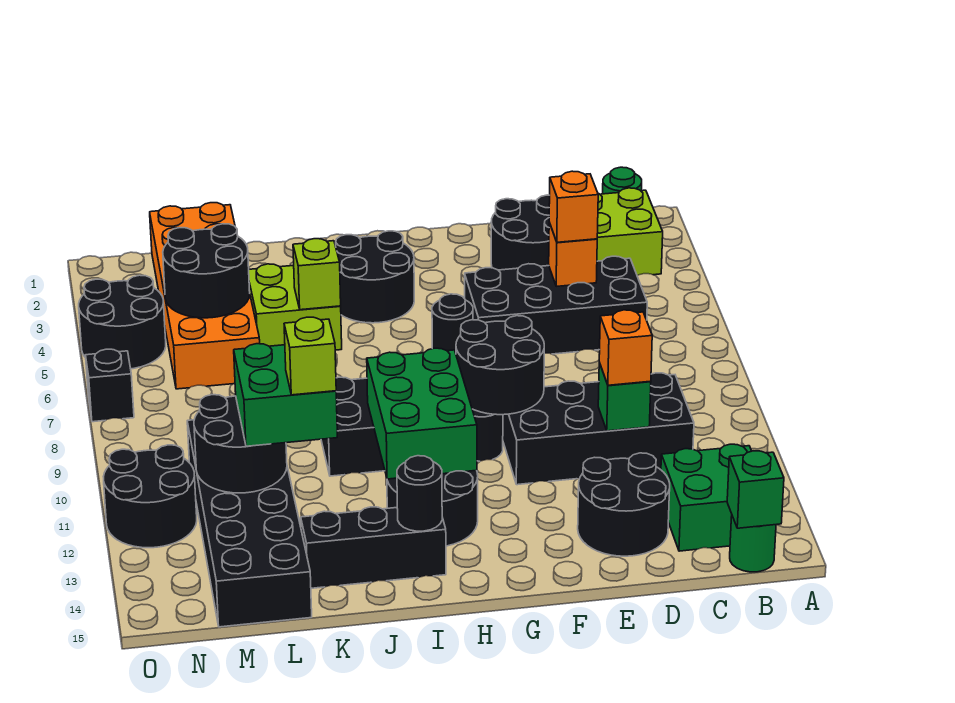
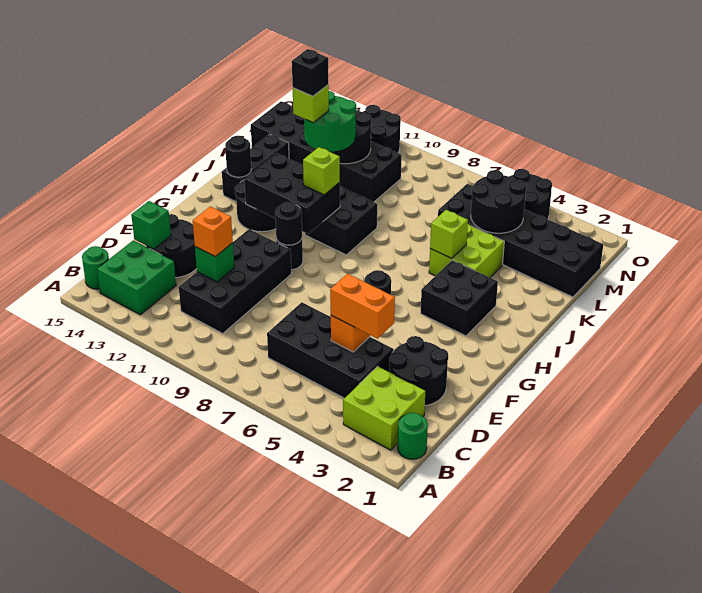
green brick B15 level 2 -> green brick D14 level 2
black brick C5:F6 level 1 -> black brick C4:D7 level 1
orange brick D5 level 3 -> orange brick D4:D5 level 3
black round brick F9:G10 level 2 -> black round brick G10 level 2
black round brick H3:I4 level 1 -> black brick H3:I4 level 1
green brick H10:I12 level 2 -> black brick H10:I12 level 2
none -> lime brick I10 level 3
green brick K11:L12 level 3 -> green round brick K11:L12 level 3
orange brick L1:M6 level 1 -> black brick L1:M6 level 1
black brick O7 level 1 -> black brick K12 level 5

